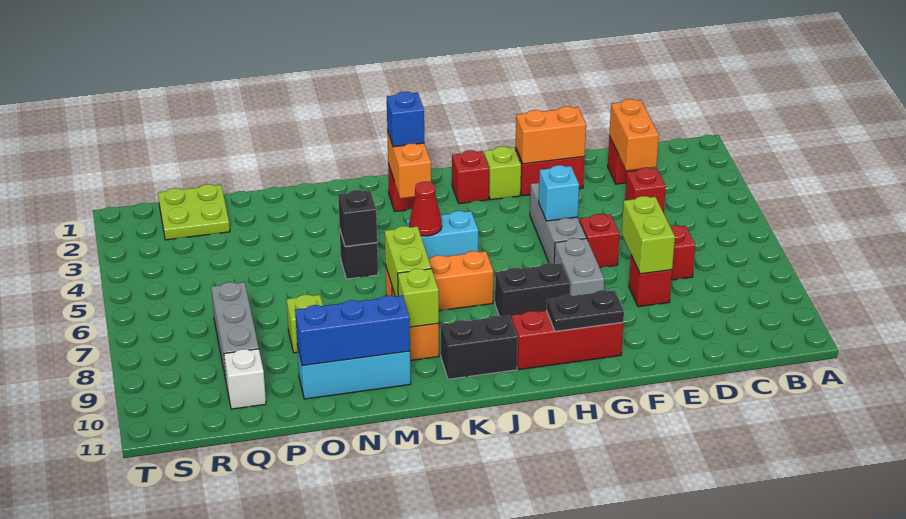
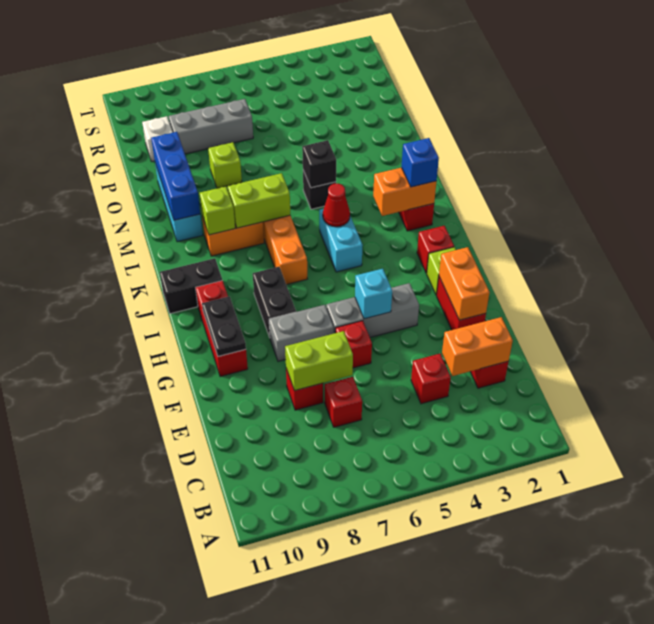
black brick J10:K10 level 1 -> black brick J10:J11 level 1
lime plate Q1:R2 level 1 -> none

